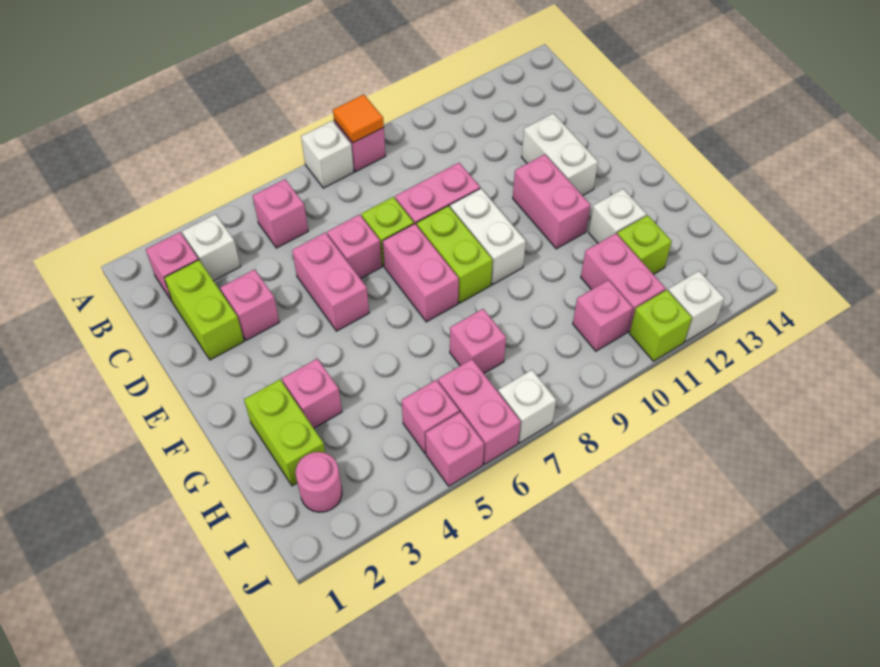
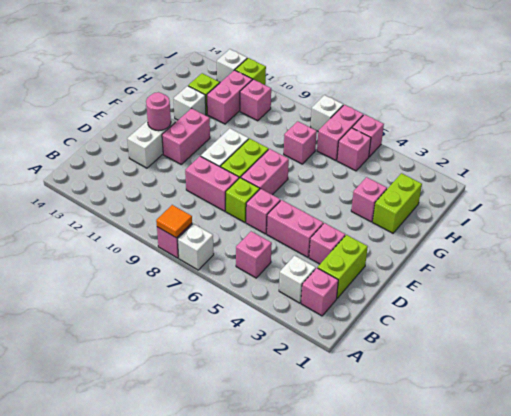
pink brick D5:E5 level 1 -> pink brick D4:D5 level 1
pink round brick I2 level 1 -> pink round brick E12 level 2

